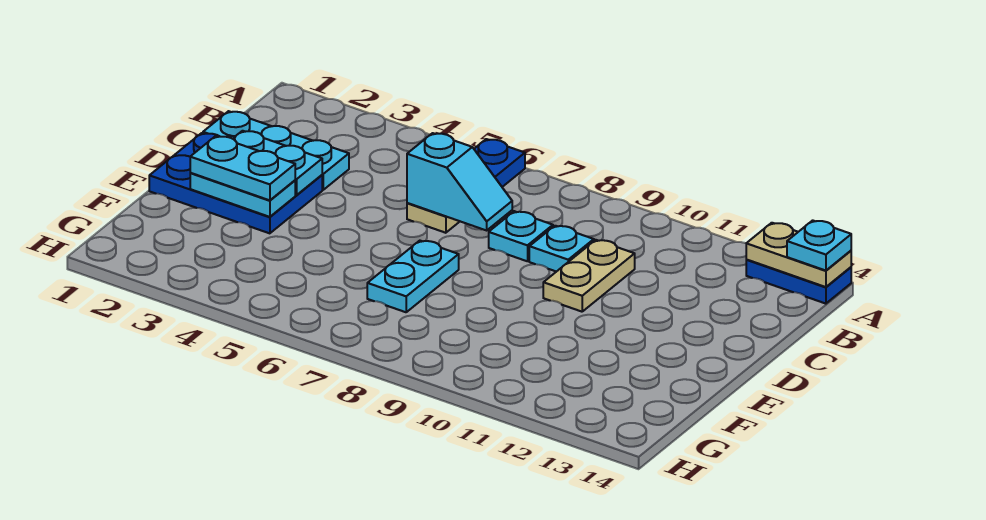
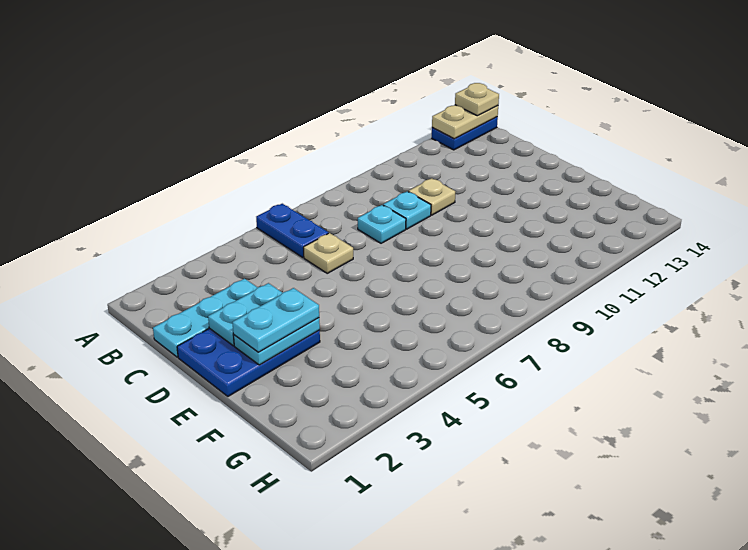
cyan plate A14 level 3 -> tan plate A14 level 3
cyan slope C6:C7 level 2 top 6 -> none
tan plate C10:D10 level 1 -> tan plate C10 level 1
cyan plate E7:F7 level 1 -> none

